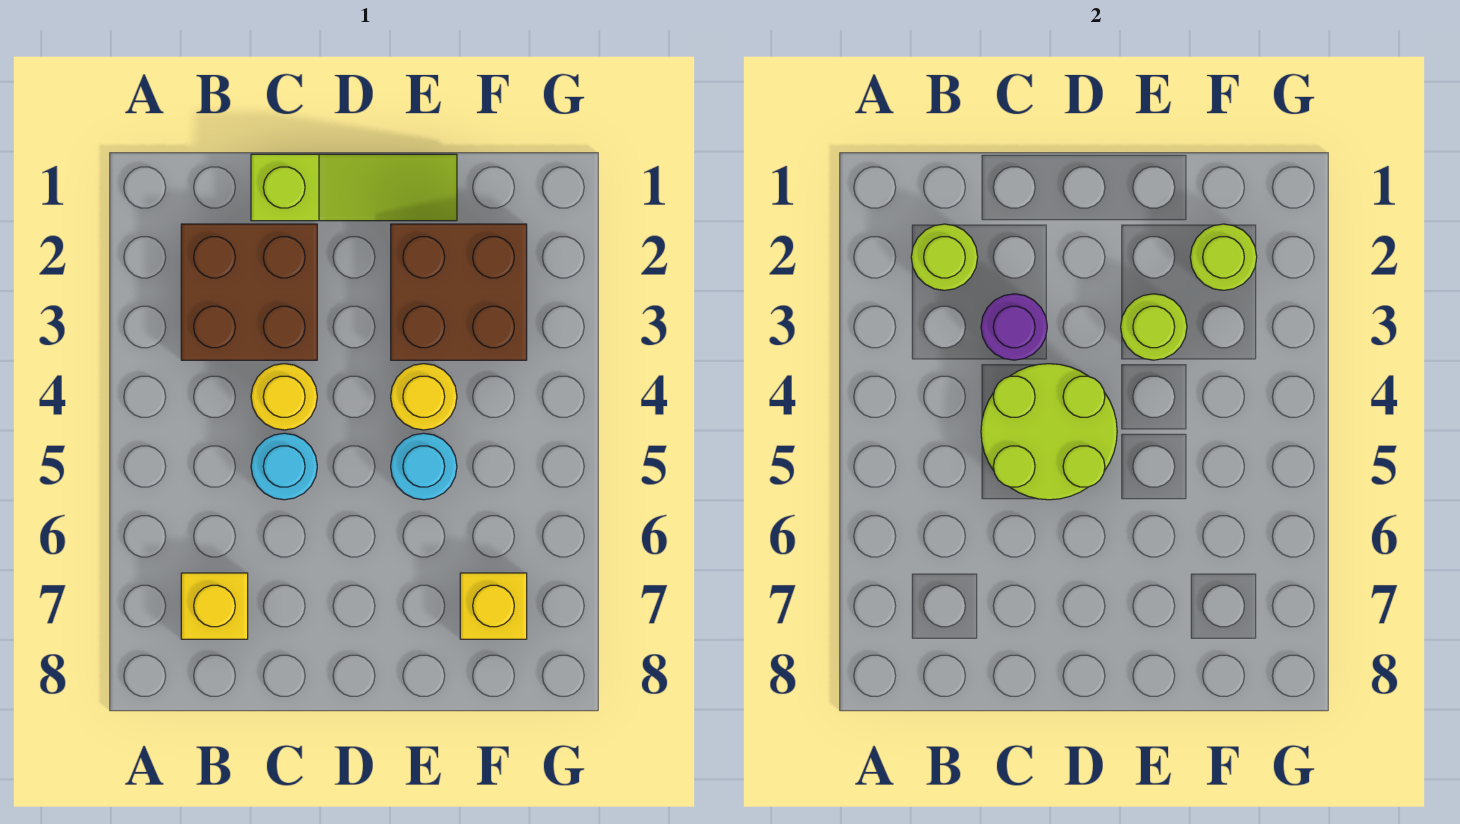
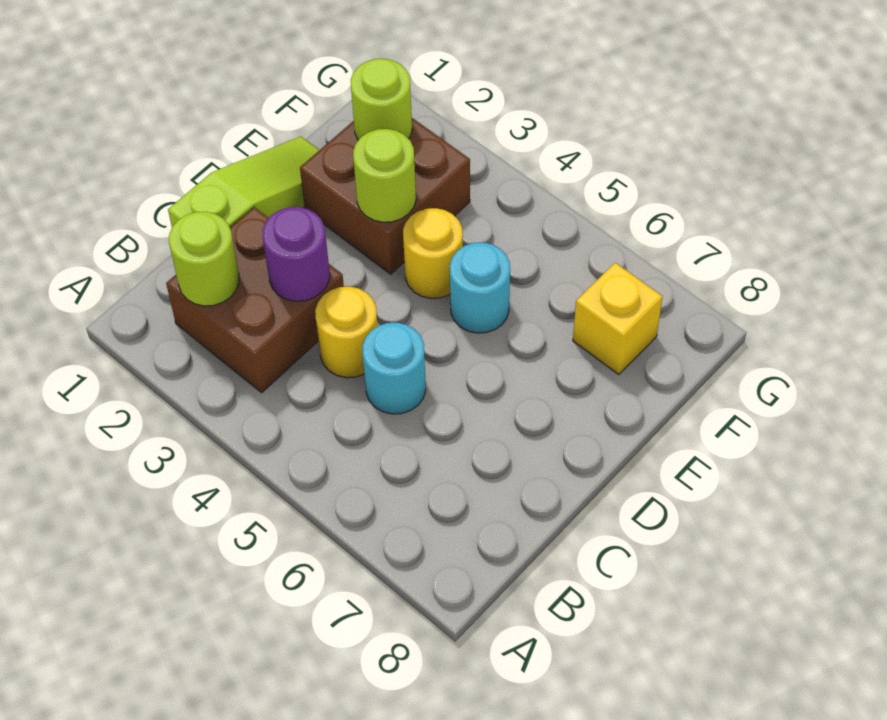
yellow brick B7 level 1 -> none
lime round brick C4:D5 level 2 -> none

